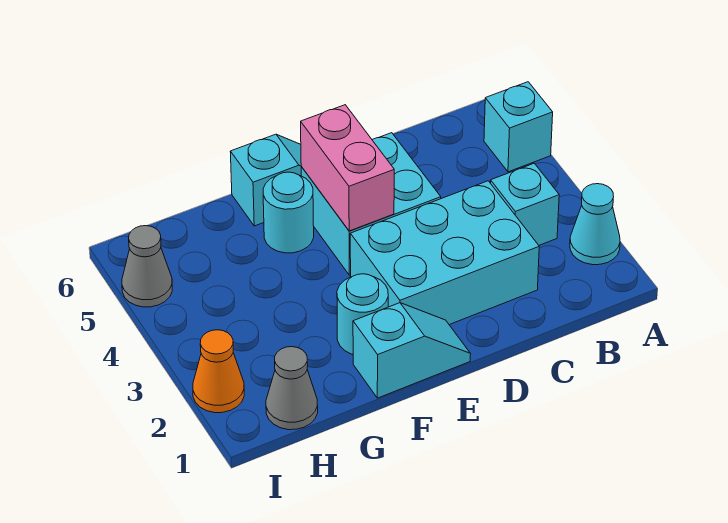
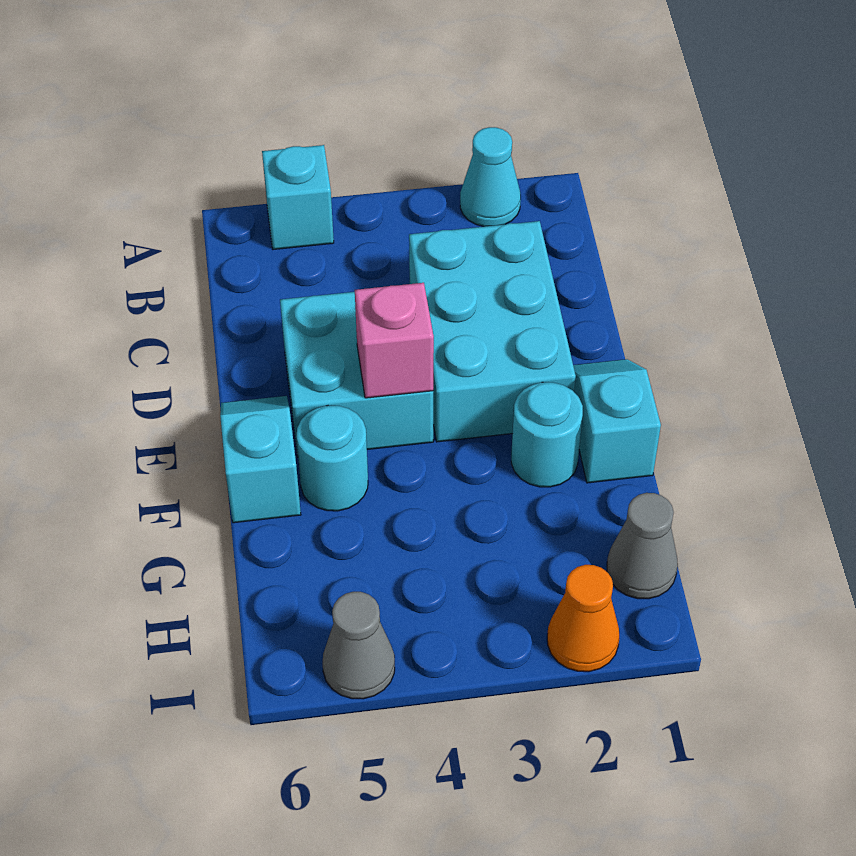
cyan brick B3 level 1 -> none
pink brick E4:E5 level 2 -> pink brick E4 level 2

